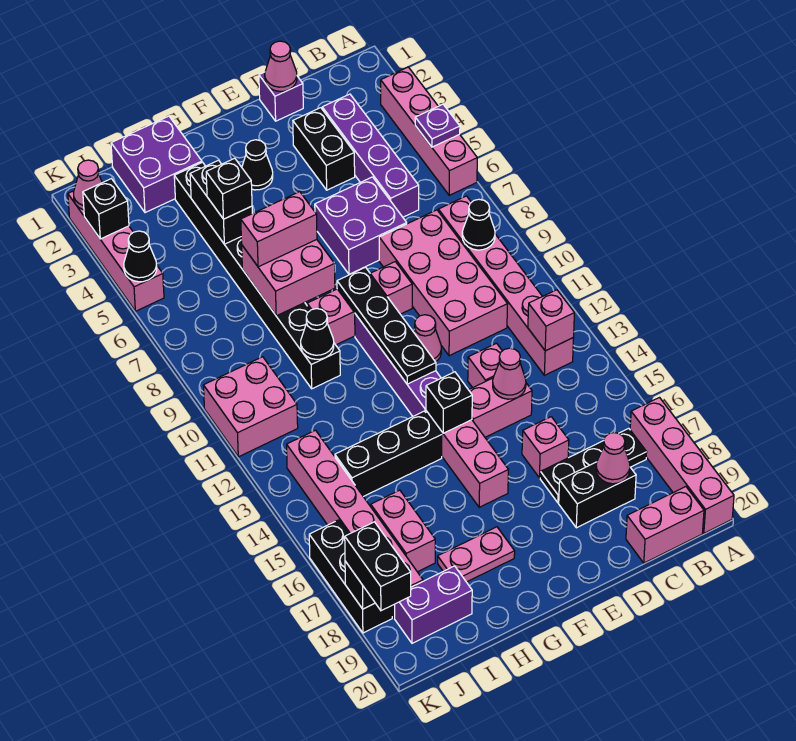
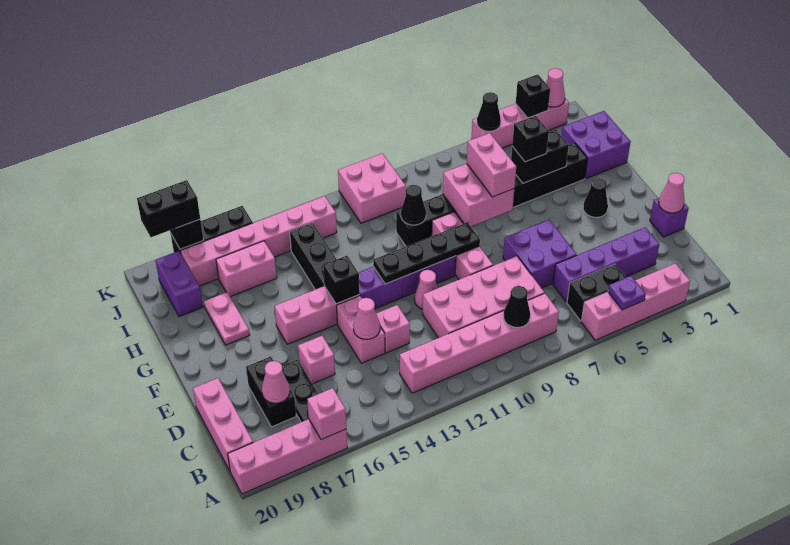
pink brick B13 level 2 -> pink brick A17 level 2
pink brick B20:C20 level 1 -> pink brick B20:D20 level 1
black brick D3:D4 level 1 -> black brick B5:B6 level 1

